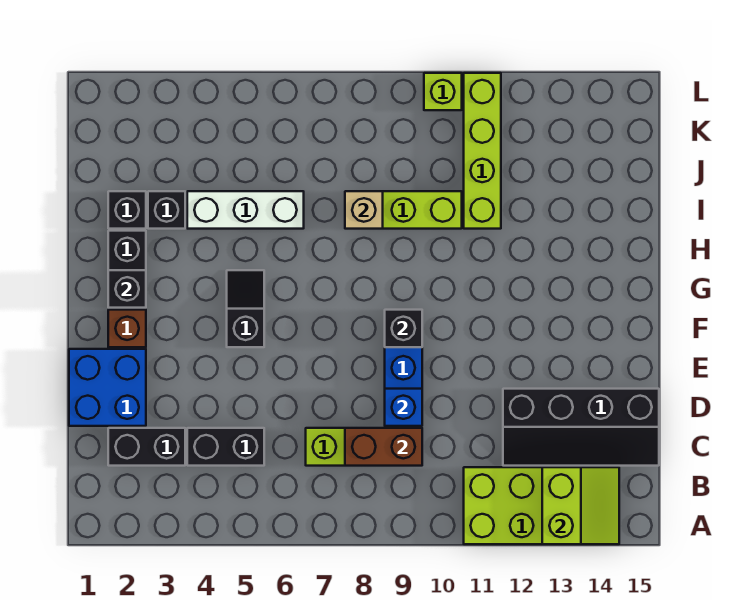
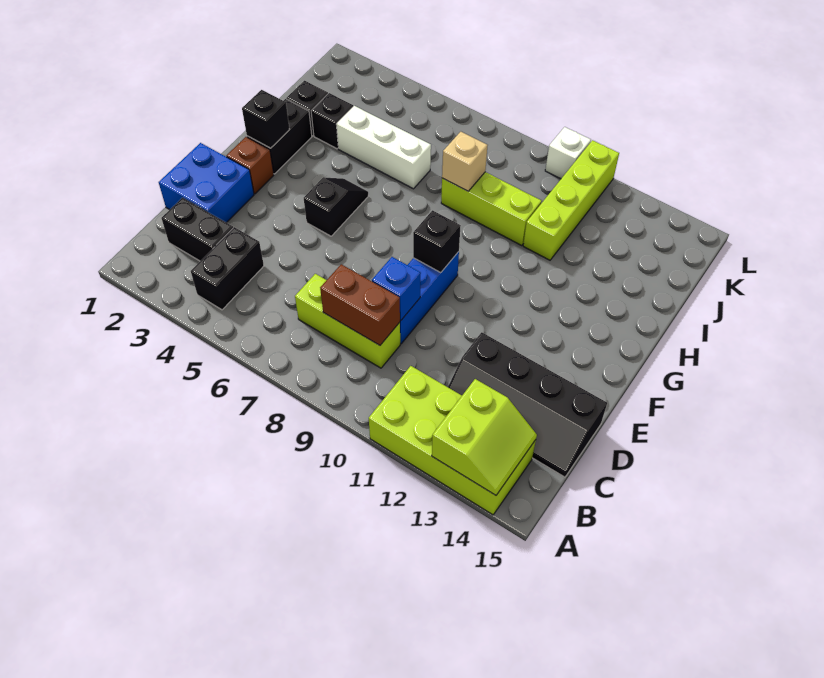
black brick C4:C5 level 1 -> black brick B4:C4 level 1
lime brick L10 level 1 -> white brick L10 level 1

